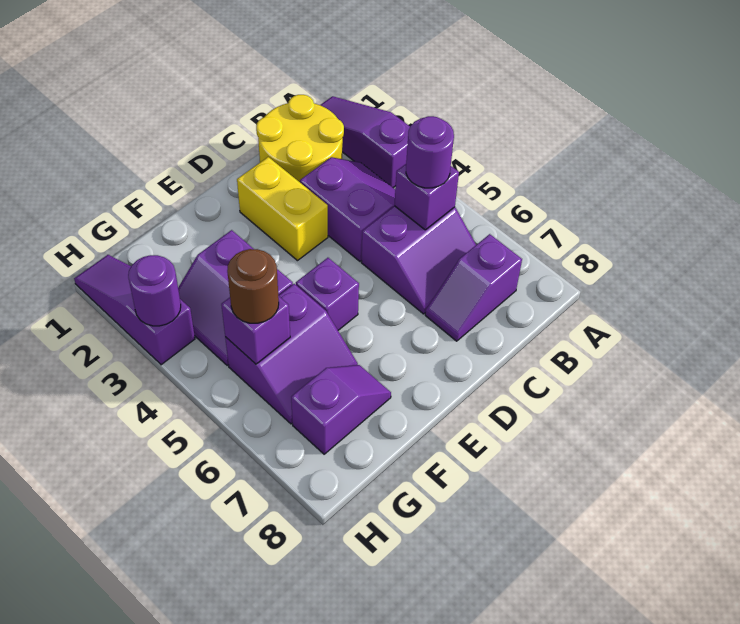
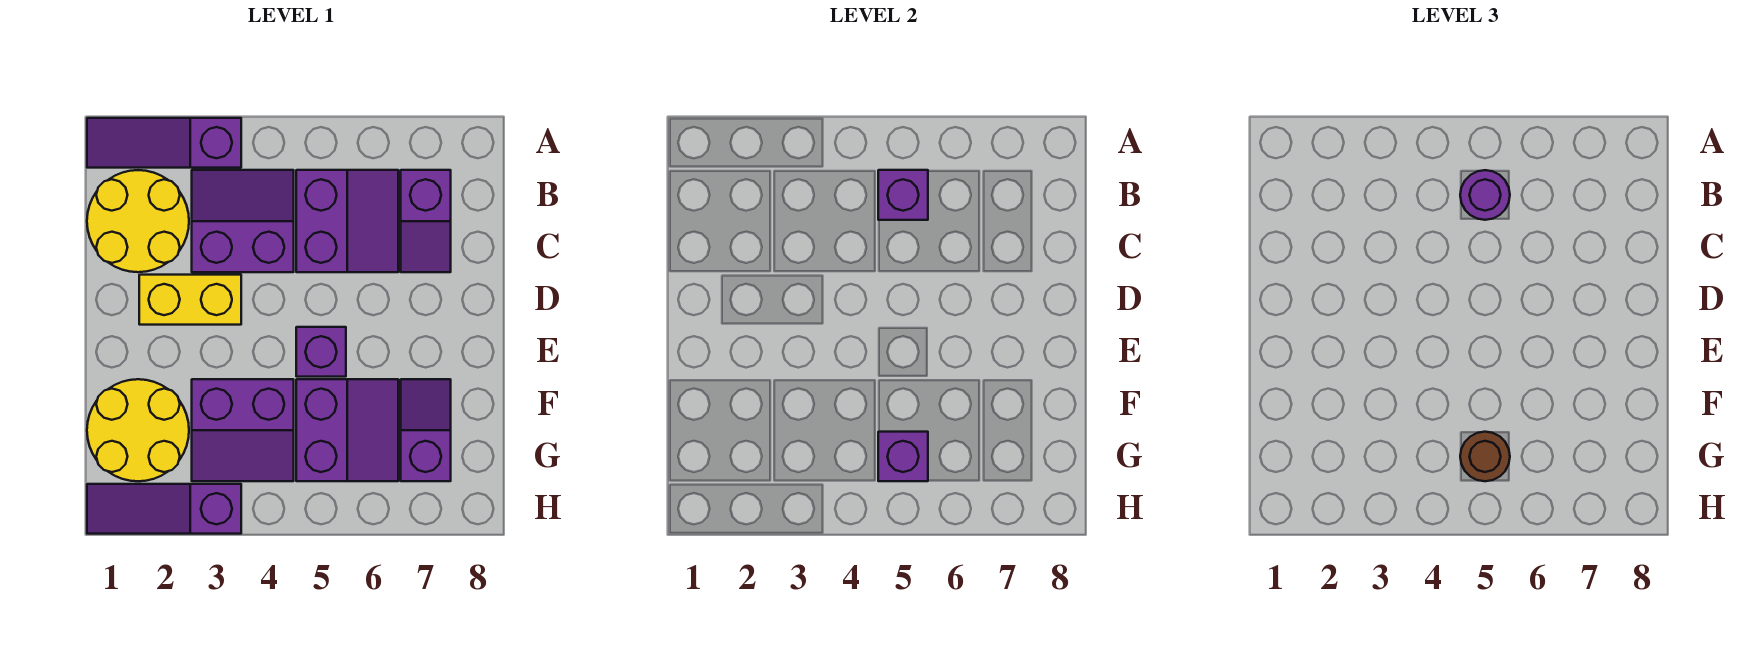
none -> yellow round brick F1:G2 level 1
purple round brick H3 level 2 -> none

